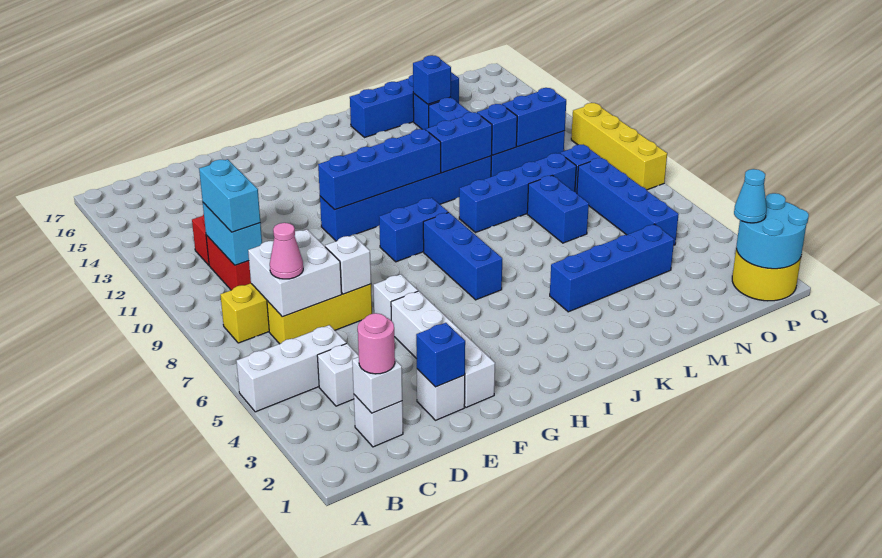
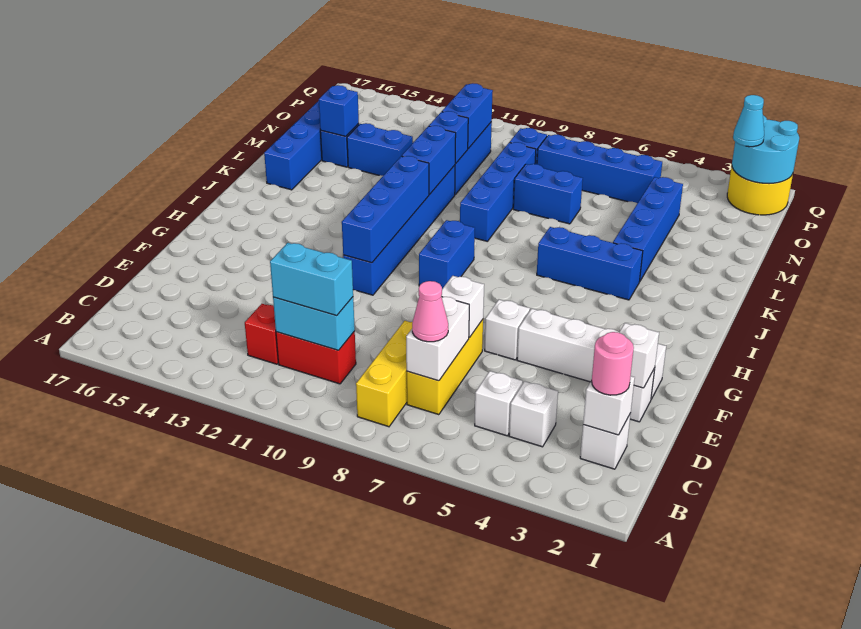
white brick A5:C5 level 1 -> white brick C5 level 1
white brick C7:D8 level 2 -> white brick C7:D7 level 2
blue brick E2 level 2 -> white brick E2 level 2
blue brick I6:I8 level 1 -> blue brick J4:J6 level 1
yellow brick Q8:Q11 level 1 -> none

